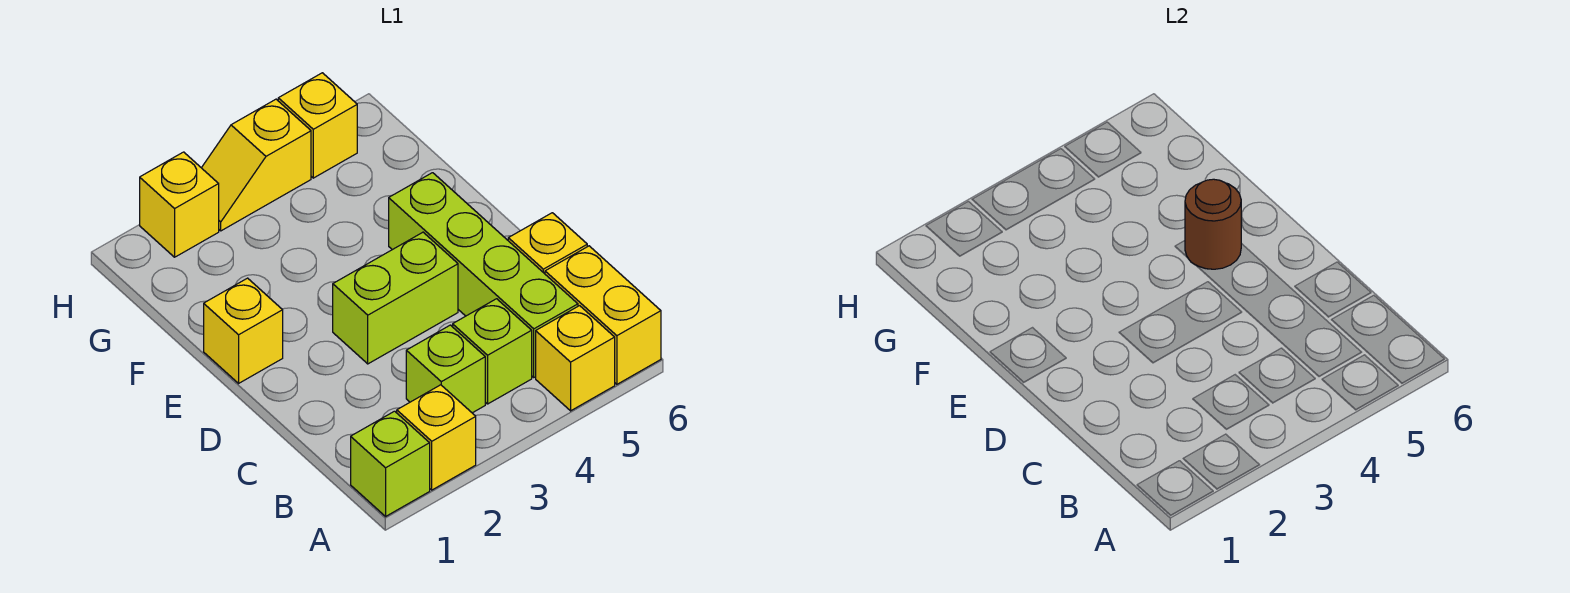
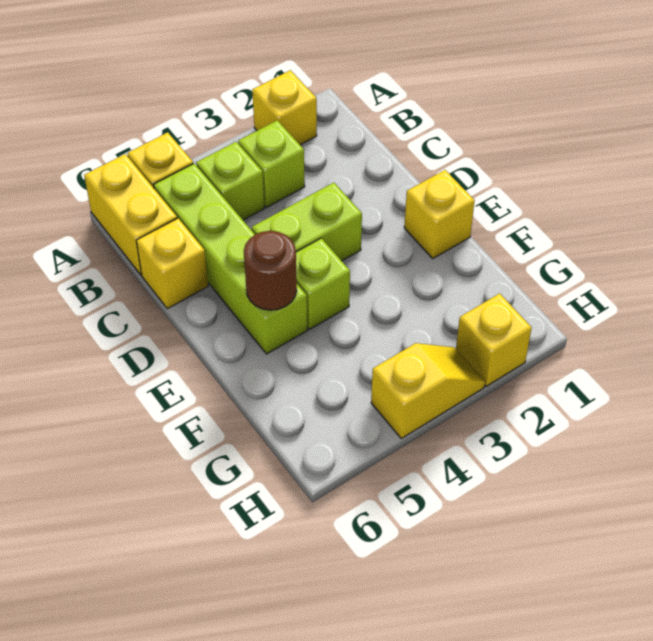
lime brick A1 level 1 -> lime brick E4 level 1
yellow brick H5 level 1 -> none

